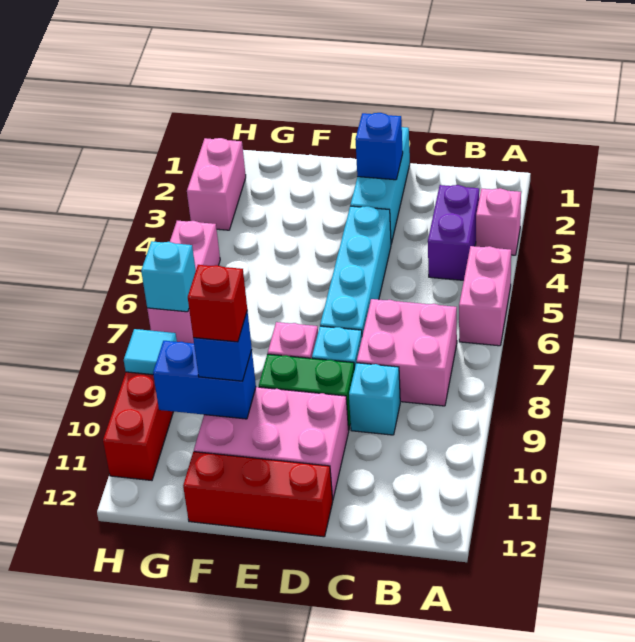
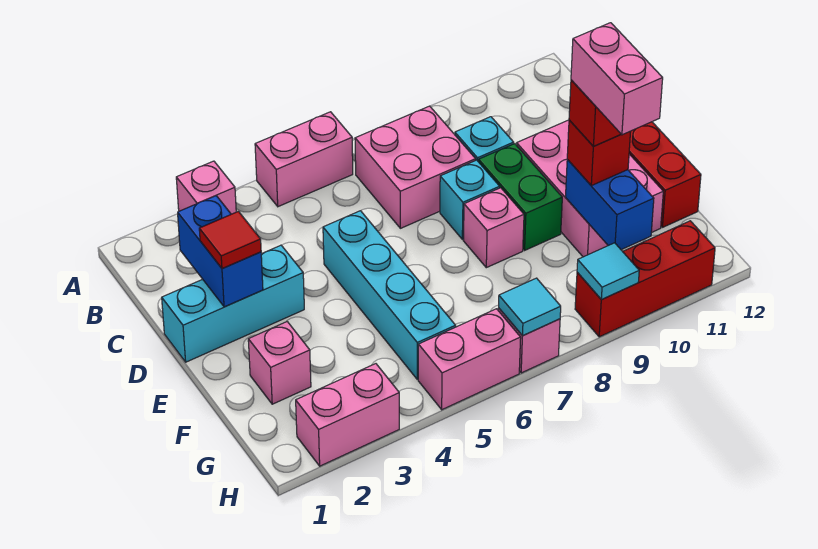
purple brick B3:B4 level 1 -> none
blue brick D2 level 2 -> blue brick C2:D2 level 2
none -> red tile D2 level 3
cyan brick D4:D7 level 1 -> cyan brick D5:G5 level 1
none -> pink brick F2 level 1
blue brick F10 level 3 -> red brick F10 level 3
none -> pink brick F10:G10 level 5
cyan brick H7 level 2 -> cyan tile H7 level 2

